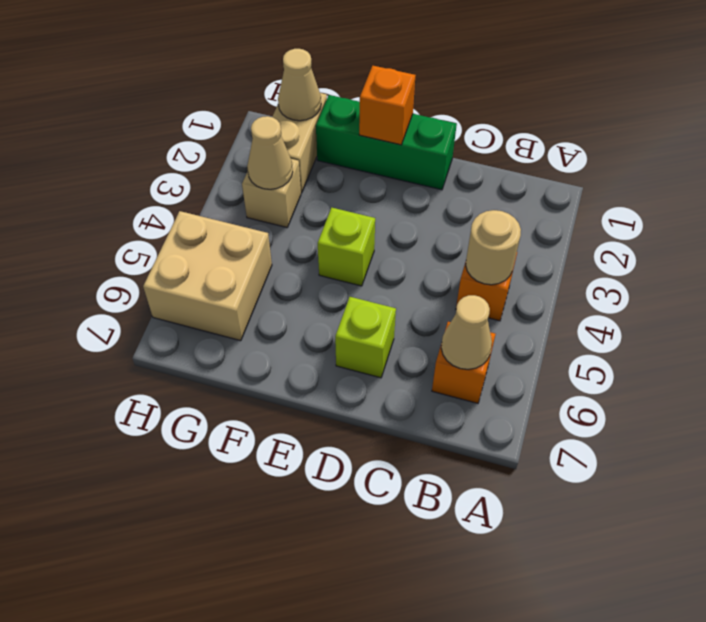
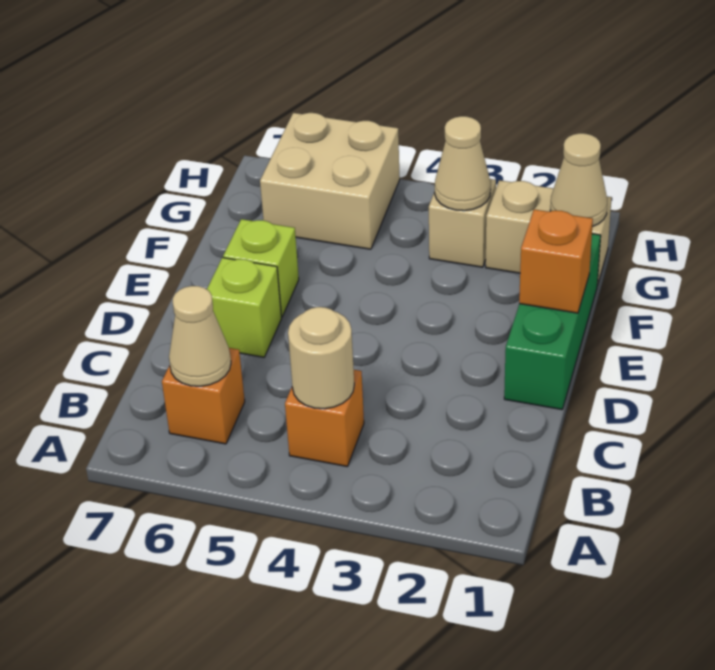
lime brick E4 level 1 -> lime brick E6 level 1

